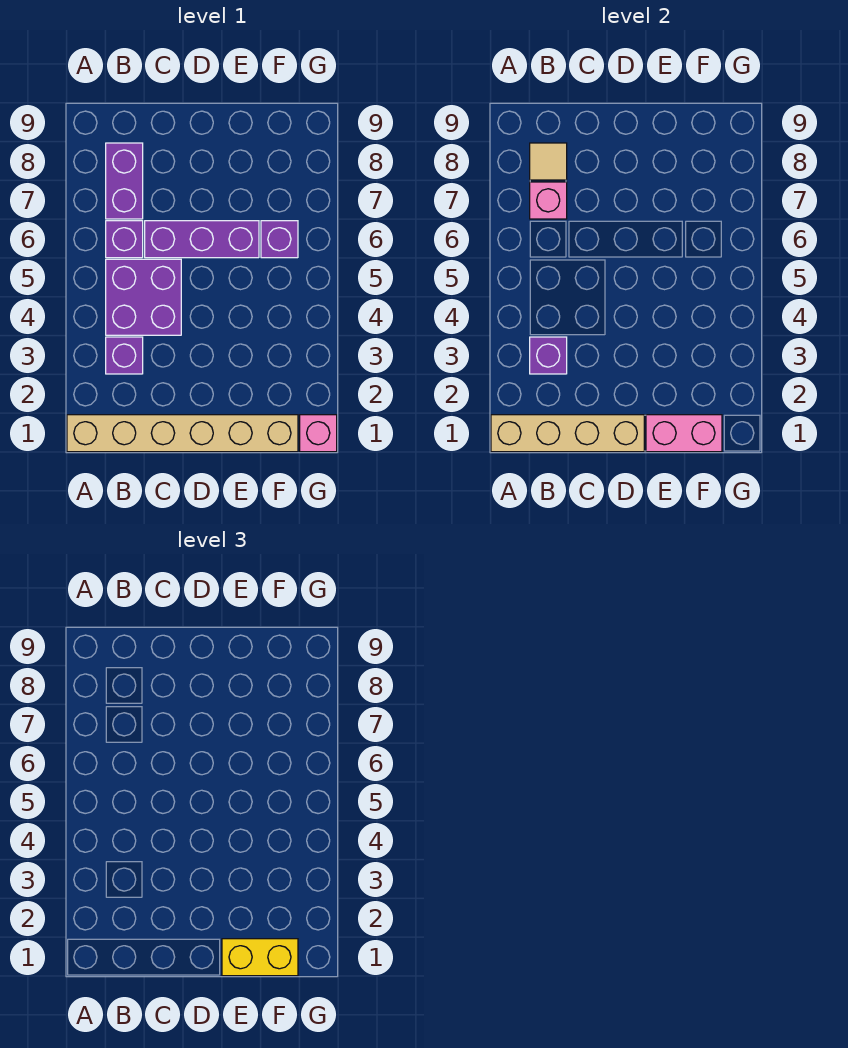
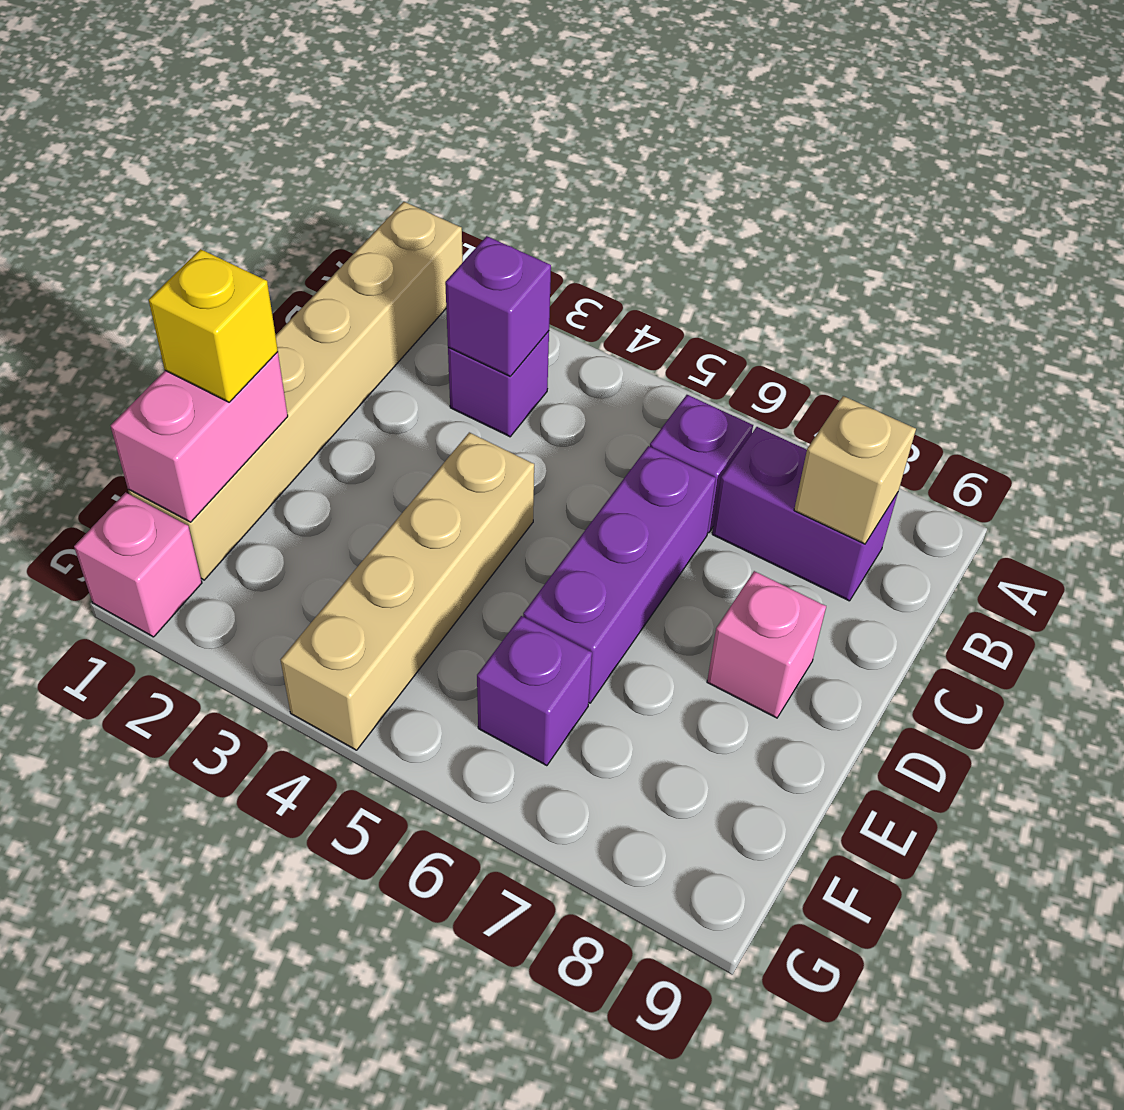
tan brick A1:D1 level 2 -> tan brick D4:G4 level 1
purple brick B4:C5 level 1 -> none
pink brick B7 level 2 -> pink brick D8 level 1
tan tile B8 level 2 -> tan brick B8 level 2
yellow brick E1:F1 level 3 -> yellow brick E1 level 3

